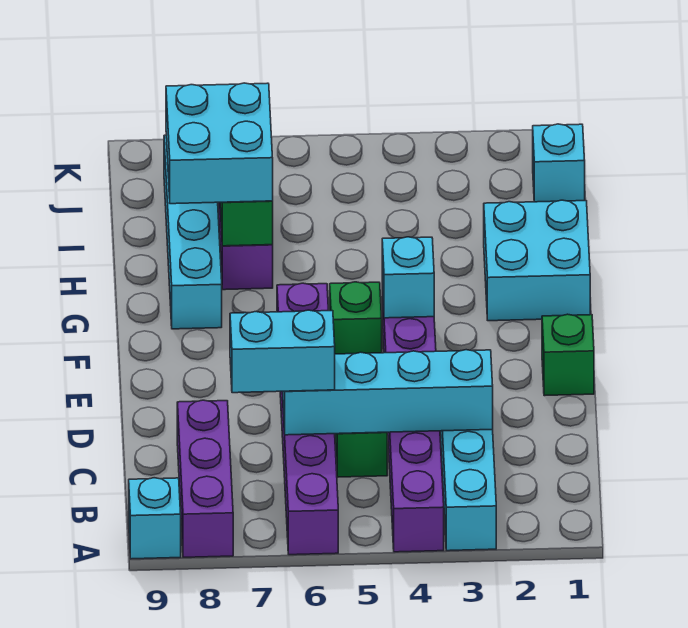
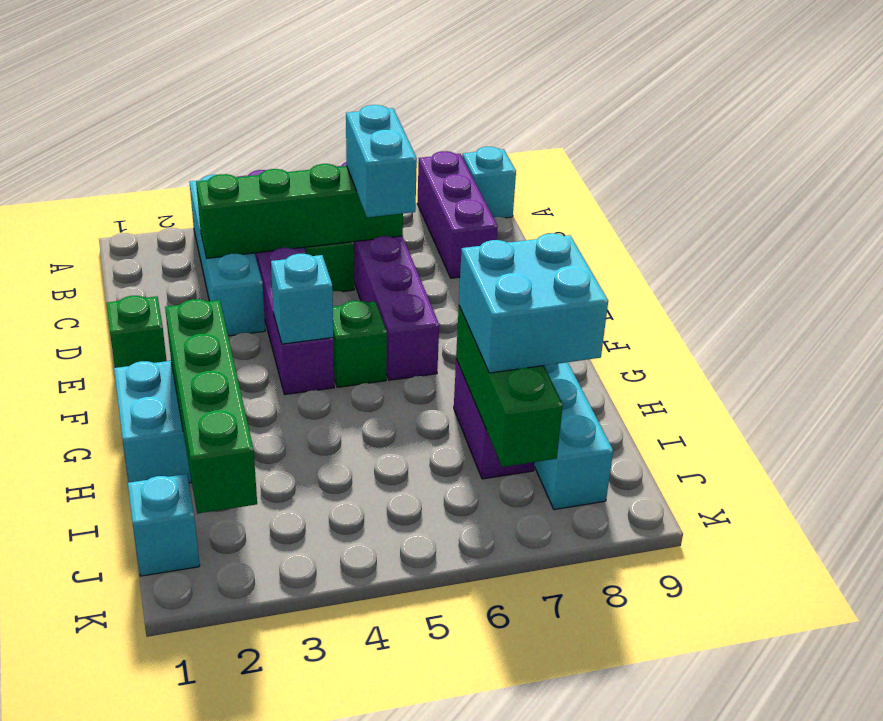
cyan brick C3:C6 level 2 -> green brick C3:C6 level 2
cyan brick C6:C7 level 3 -> cyan brick C6:D6 level 3
none -> green brick G2:J2 level 2

